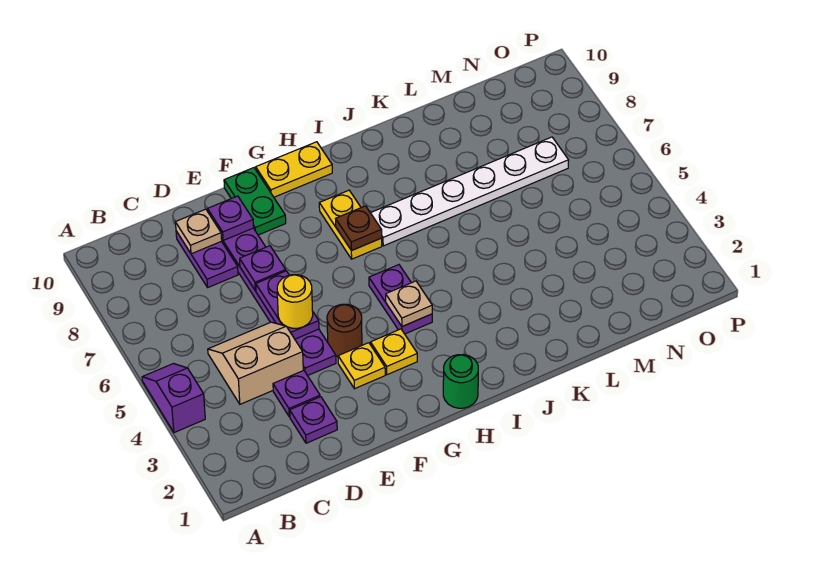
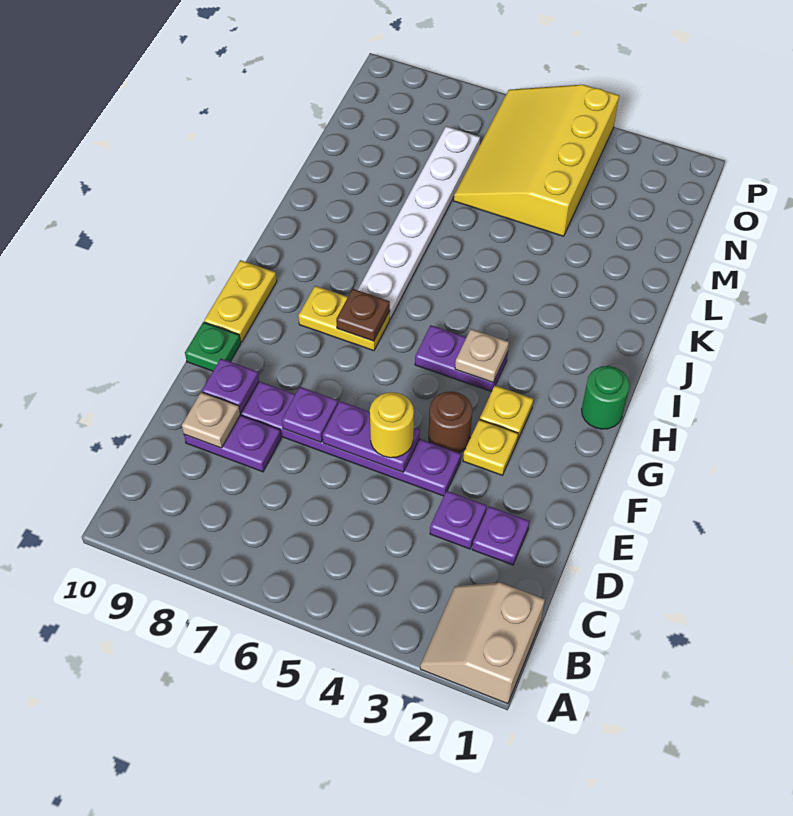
purple slope A4:A5 level 1 top 4 -> none
tan slope C4:D5 level 1 top 4 -> tan slope A1:B2 level 1 top 1
green plate F9:F10 level 1 -> green plate F10 level 1
none -> yellow slope M4:P6 level 1 top 4

